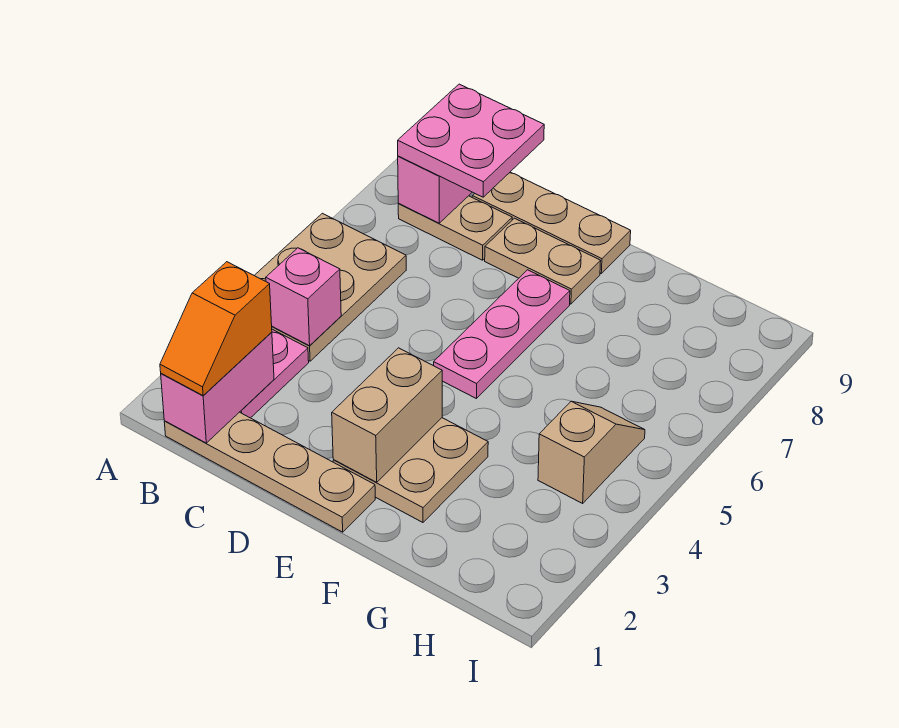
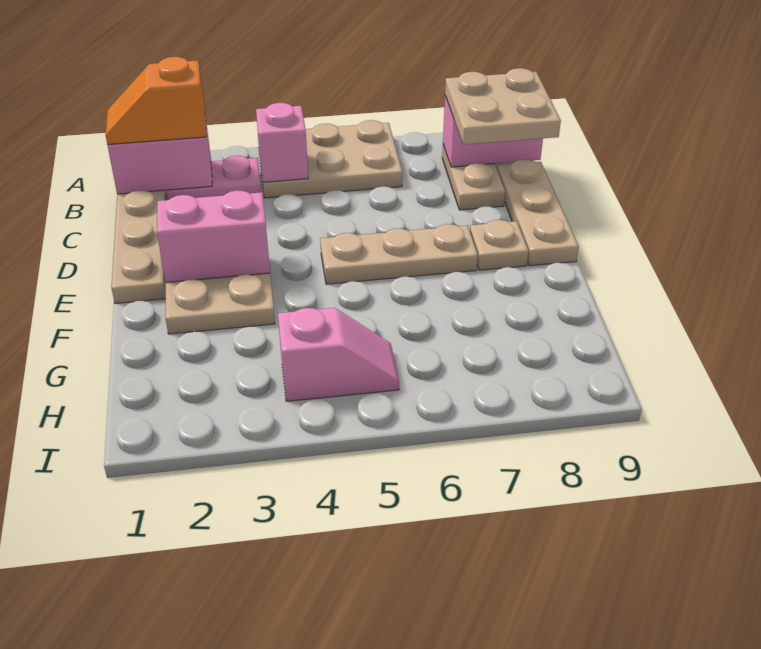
pink plate B8:C9 level 3 -> tan plate B8:C9 level 3
tan plate D8:E8 level 1 -> tan plate E8 level 1
tan brick E2:E3 level 2 -> pink brick E2:E3 level 2
pink plate E5:E7 level 1 -> tan plate E5:E7 level 1
tan slope H4:H5 level 1 top 4 -> pink slope H4:H5 level 1 top 4

